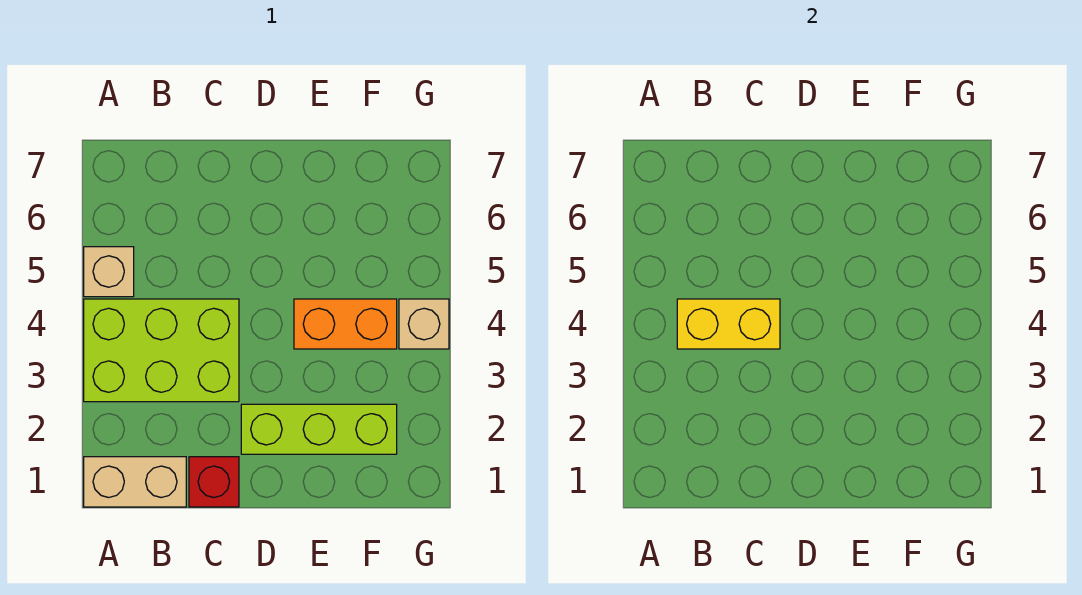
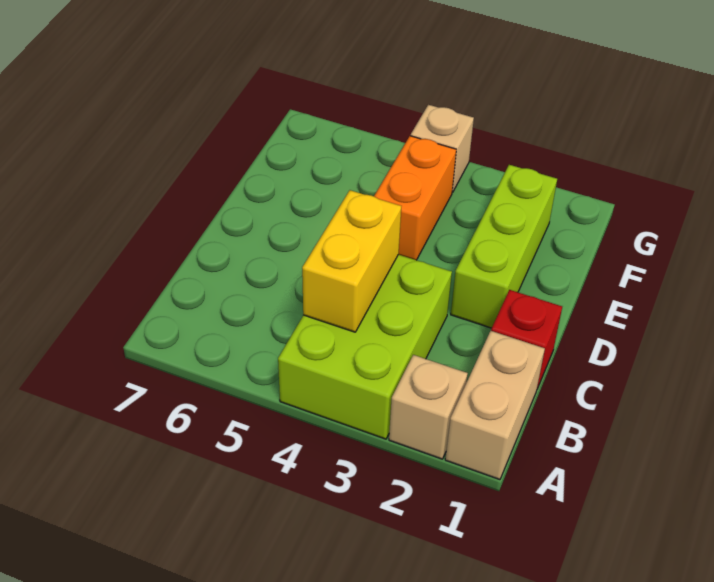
tan brick A5 level 1 -> tan brick A2 level 1

